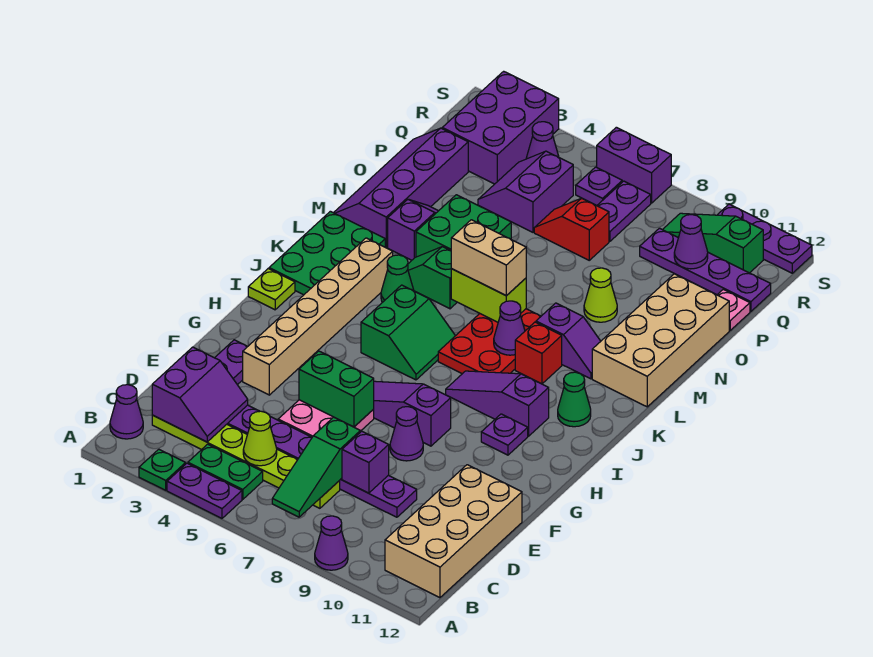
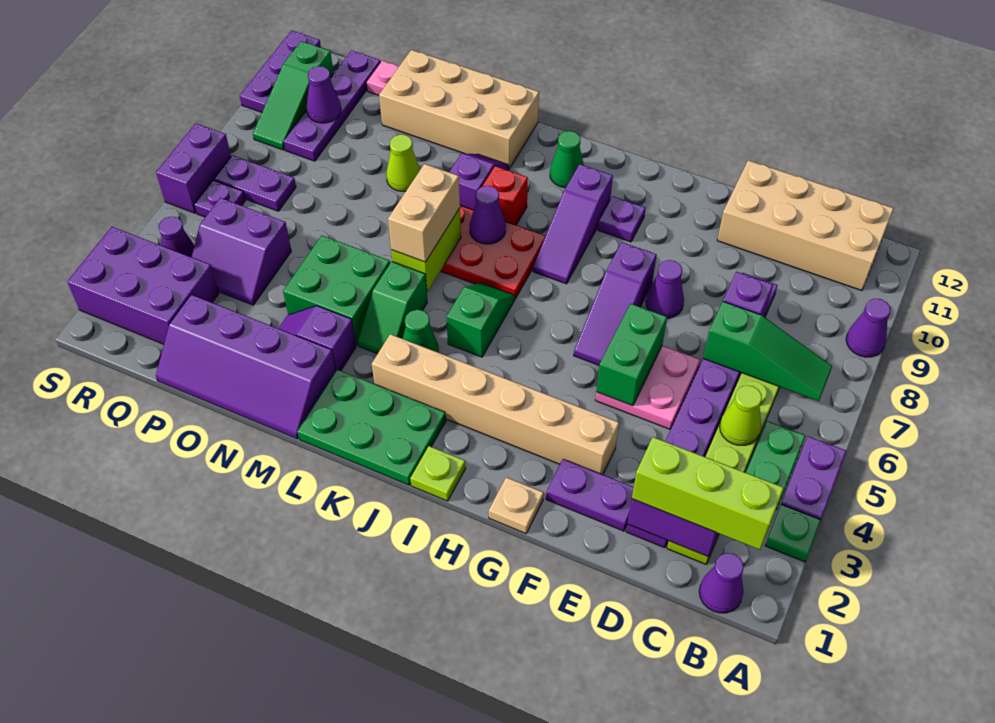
none -> lime brick B2:D2 level 3
none -> tan plate G1 level 1
green slope I5:J6 level 1 top 5 -> green slope J5:J6 level 1 top 5
red slope P6:P7 level 1 top 7 -> none

